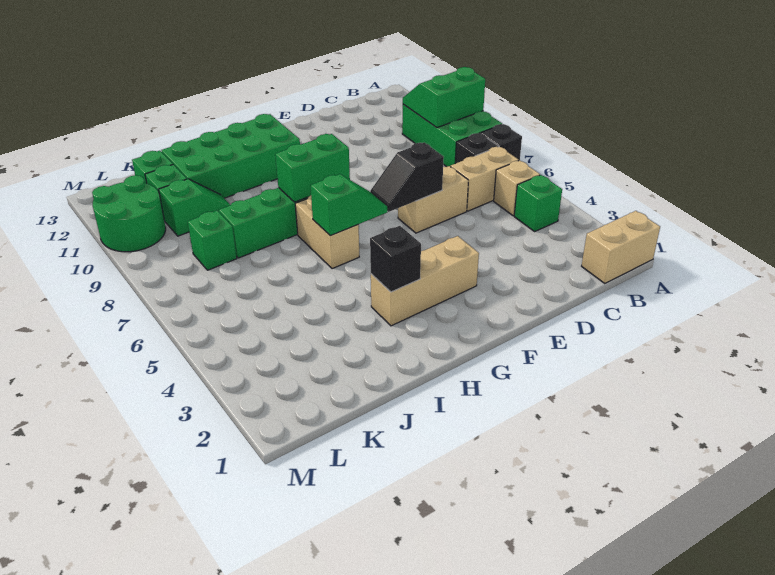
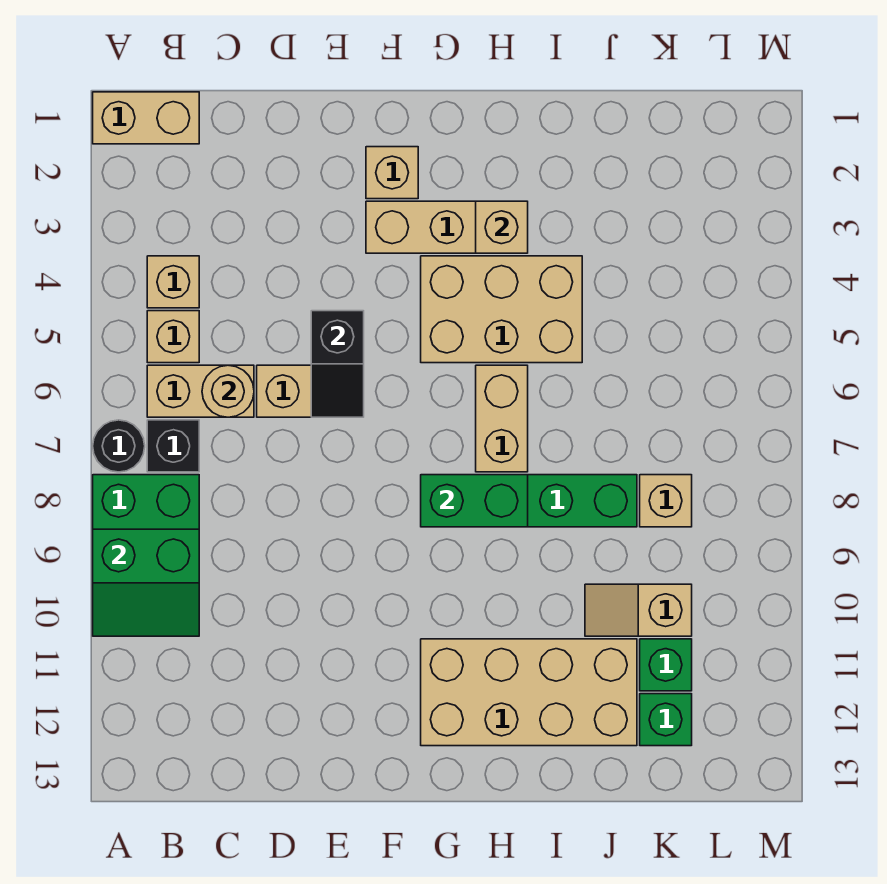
black brick A7 level 1 -> black round brick A7 level 1
green brick B4 level 1 -> tan brick B4 level 1
none -> tan round brick C6 level 2
black slope E6:F6 level 2 top E -> black slope E5:E6 level 2 top 5
none -> tan brick F2 level 1
none -> tan brick G4:I5 level 1
green slope G6:H6 level 2 top H -> none
green brick G11:J12 level 1 -> tan brick G11:J12 level 1
black brick H3 level 2 -> tan brick H3 level 2
green slope J10:K10 level 1 top K -> tan slope J10:K10 level 1 top K
green brick K8 level 1 -> tan brick K8 level 1
green round brick L10:M11 level 1 -> none

